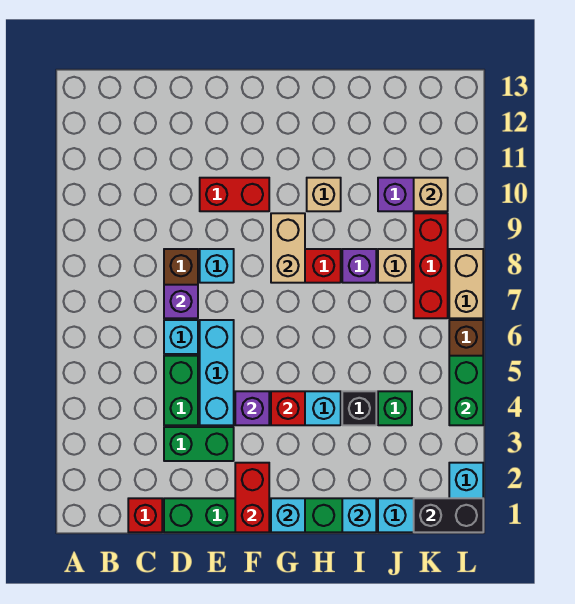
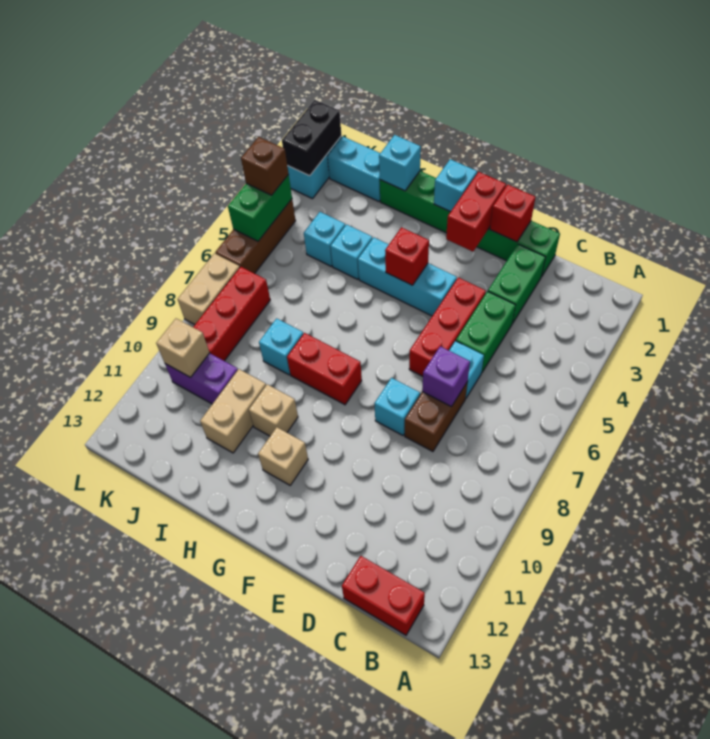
red brick C1 level 1 -> red brick E1 level 2
green brick D3:E3 level 1 -> green brick D2:D3 level 1
cyan brick E4:E6 level 1 -> red brick E4:E6 level 1
red brick E10:F10 level 1 -> red brick B13:C13 level 1
purple brick F4 level 2 -> none
tan brick G8:G9 level 2 -> tan brick I10:I11 level 1
black brick I4 level 1 -> cyan brick I4 level 1
purple brick I8 level 1 -> cyan brick I8 level 1
green brick J4 level 1 -> cyan brick J4 level 1
tan brick J8 level 1 -> tan brick G11 level 1
black brick K1:L1 level 2 -> black brick L1:L2 level 2
none -> brown brick L4 level 3

